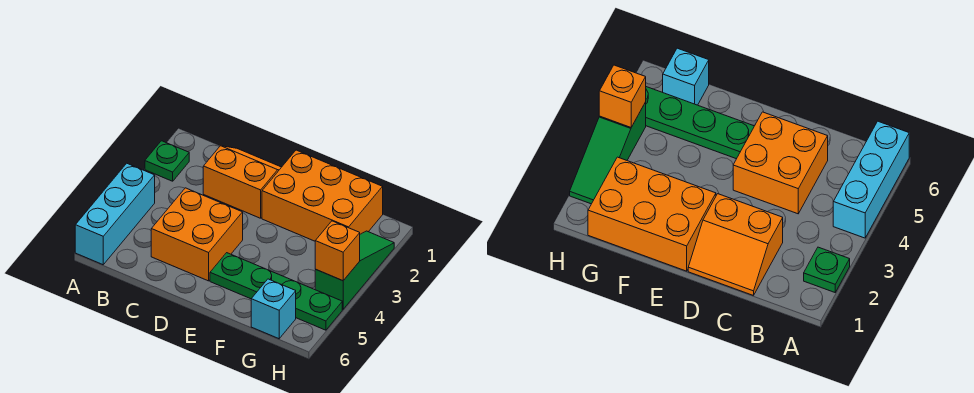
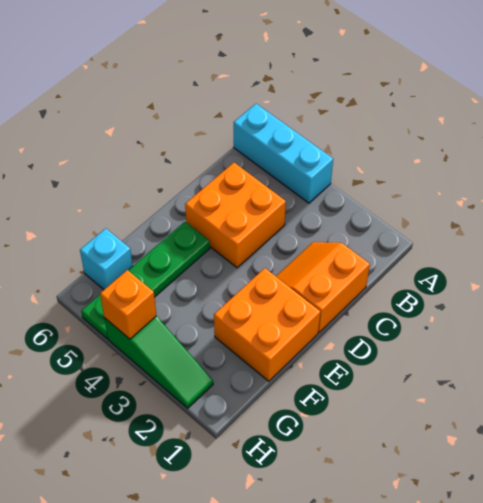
green plate A2 level 1 -> none
orange slope C1:D2 level 1 top 2 -> orange slope C1:D2 level 1 top 1
orange brick E1:G2 level 1 -> orange brick E1:F2 level 1

